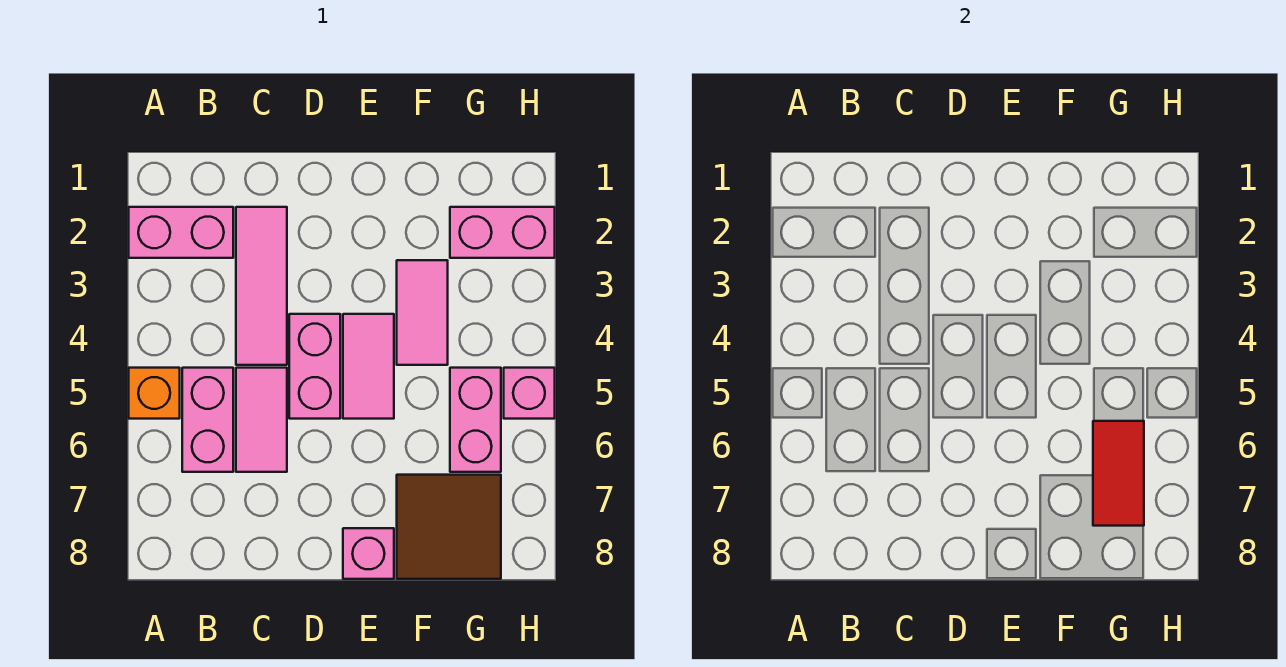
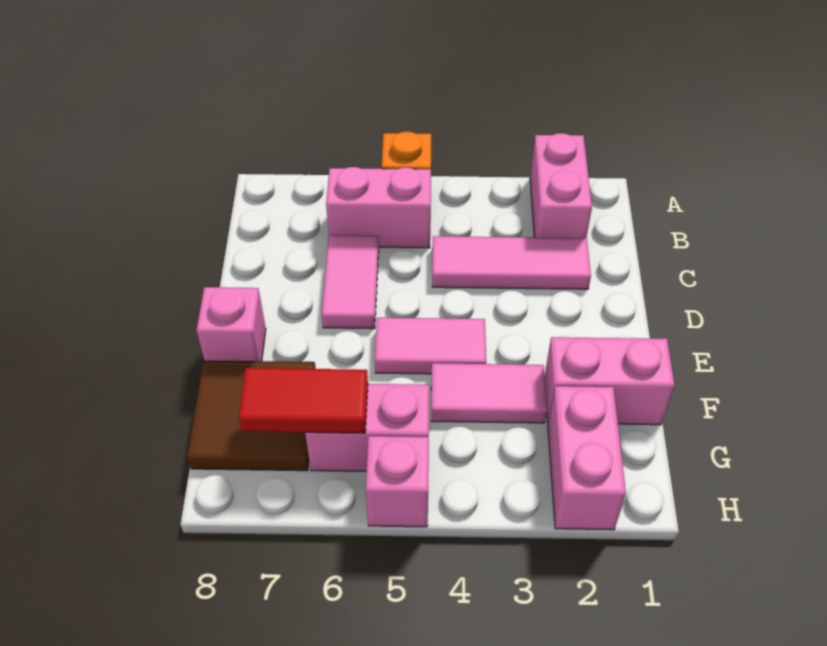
pink tile C5:C6 level 1 -> pink tile C6:D6 level 1
pink brick D4:D5 level 1 -> pink brick F1:F2 level 1

